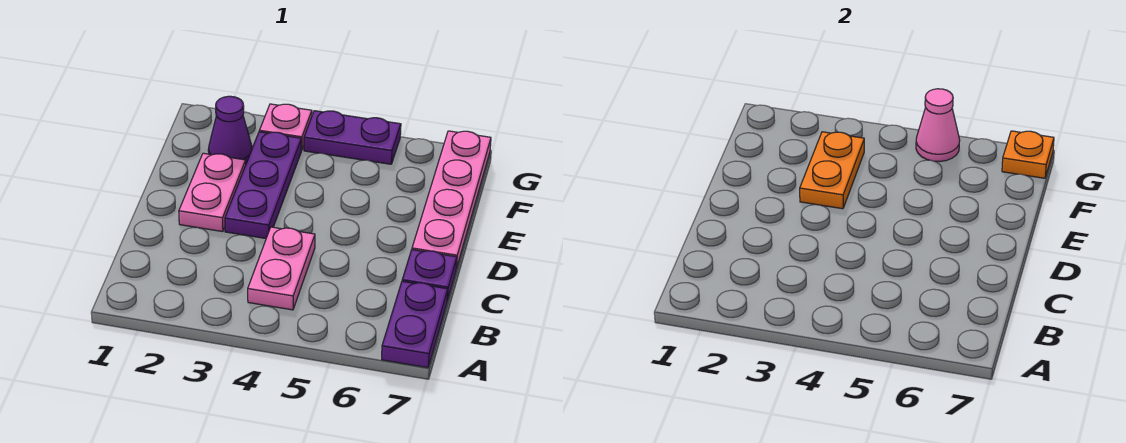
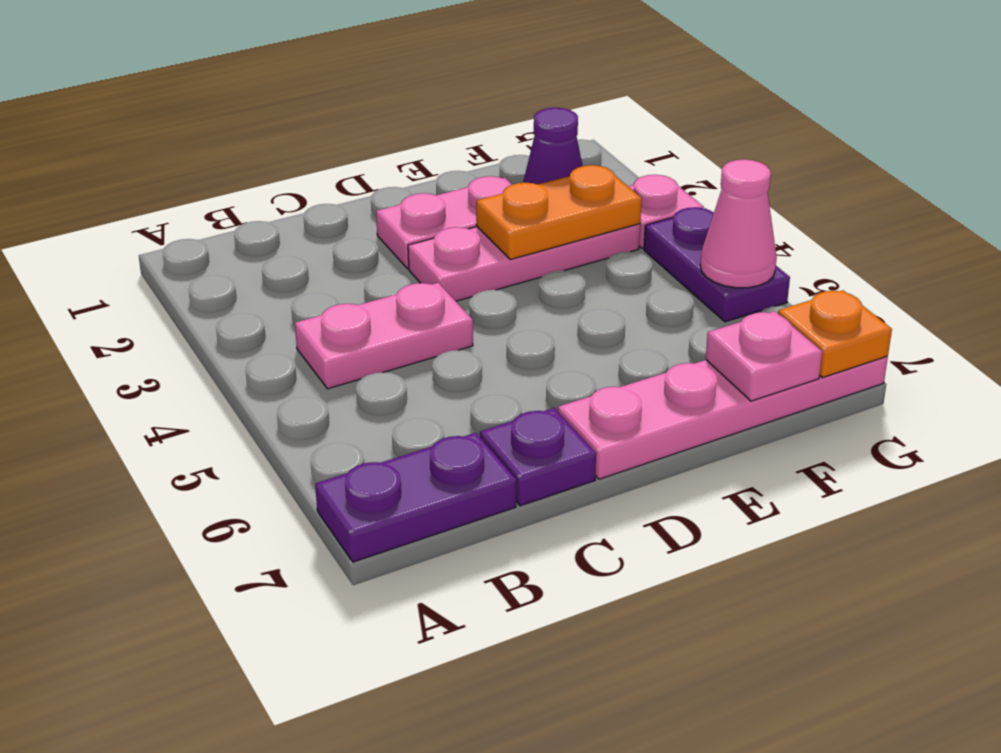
purple plate D3:F3 level 1 -> pink plate D3:F3 level 1
none -> pink plate F7 level 2

